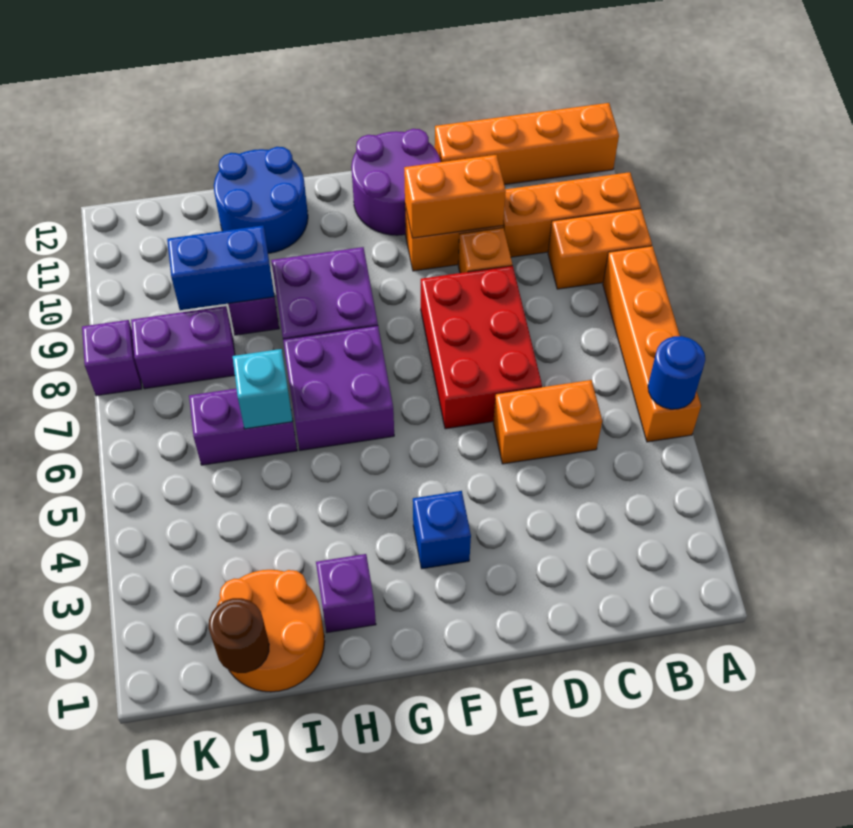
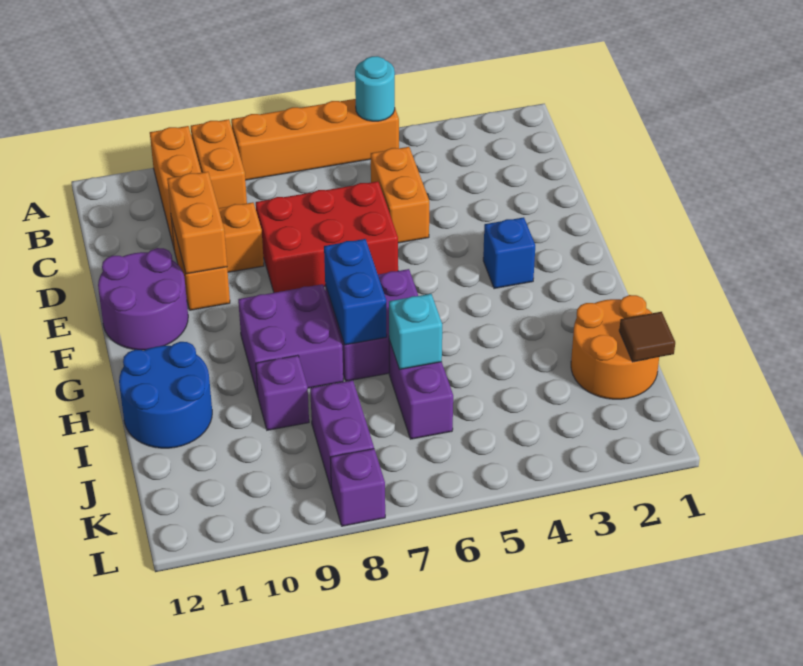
blue round brick A5 level 2 -> cyan round brick A5 level 2
orange brick A12:D12 level 1 -> none
purple brick H2 level 1 -> none
blue brick I9:J9 level 2 -> blue brick G7:H7 level 2
brown round brick J1 level 2 -> brown tile J1 level 2

